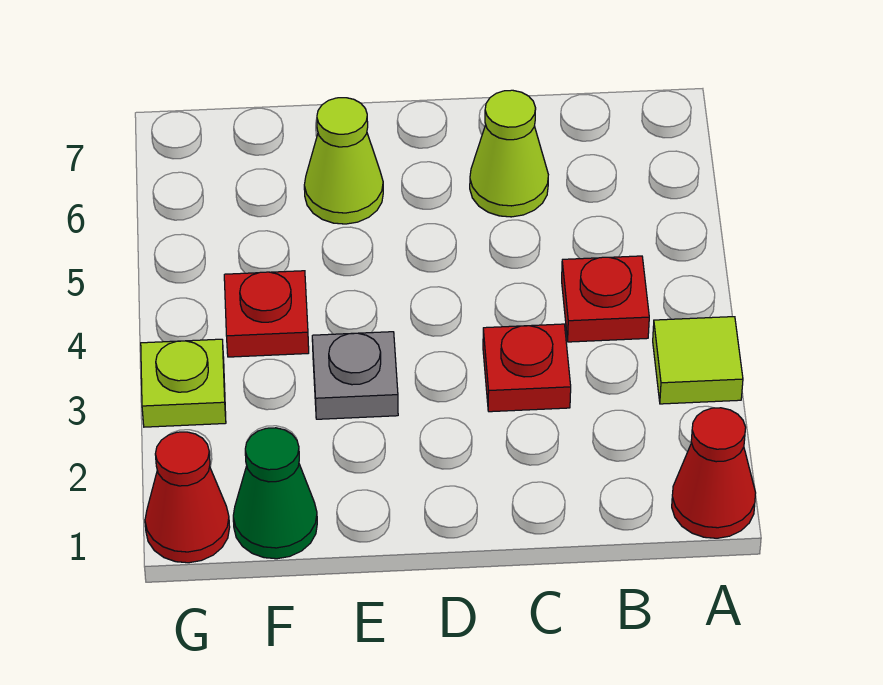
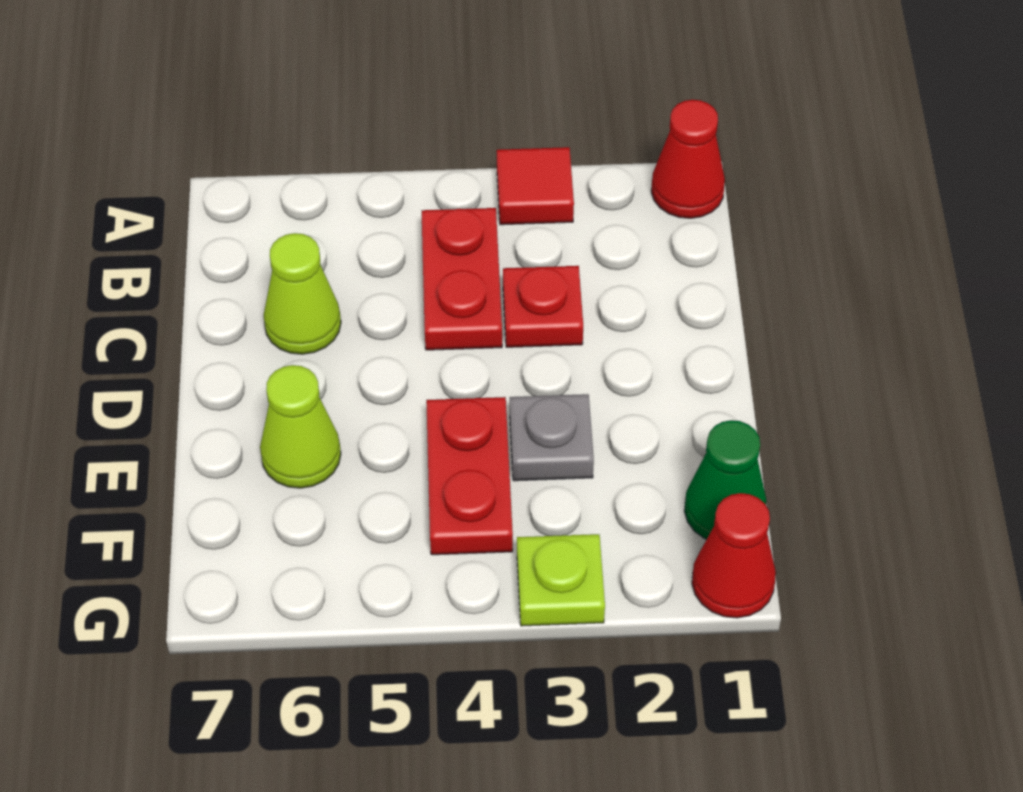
lime tile A3 level 1 -> red tile A3 level 1
red plate B4 level 1 -> red plate B4:C4 level 1
red plate F4 level 1 -> red plate E4:F4 level 1

